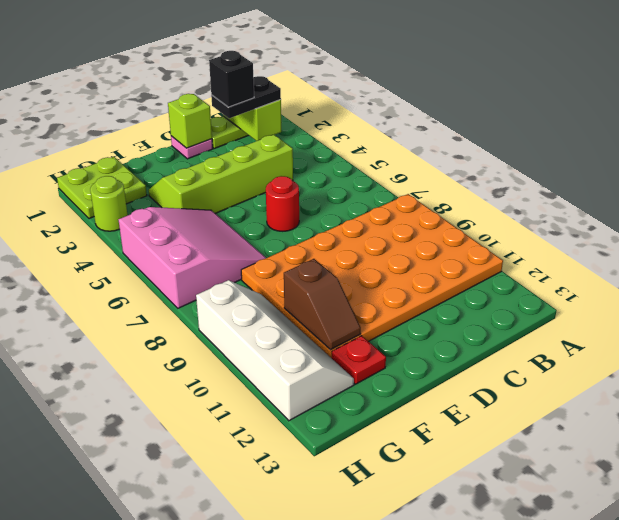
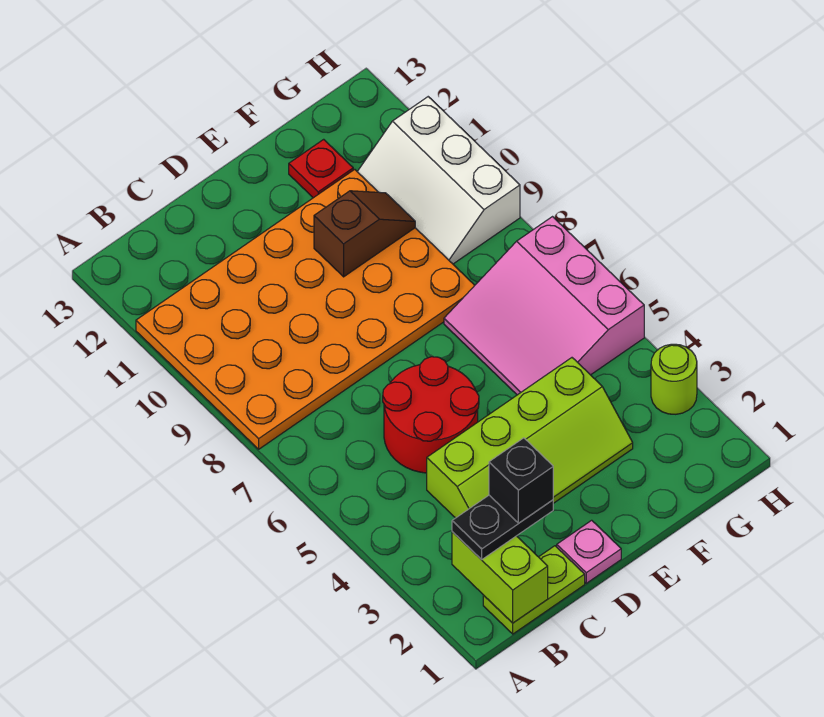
lime brick D1 level 2 -> none
red round brick D6 level 1 -> red round brick C5:D6 level 1
brown slope F10:F11 level 2 top 10 -> brown slope E10:F10 level 2 top E
lime plate G1:H2 level 1 -> none
white slope G9:H12 level 1 top H -> white slope G9:H11 level 1 top H

